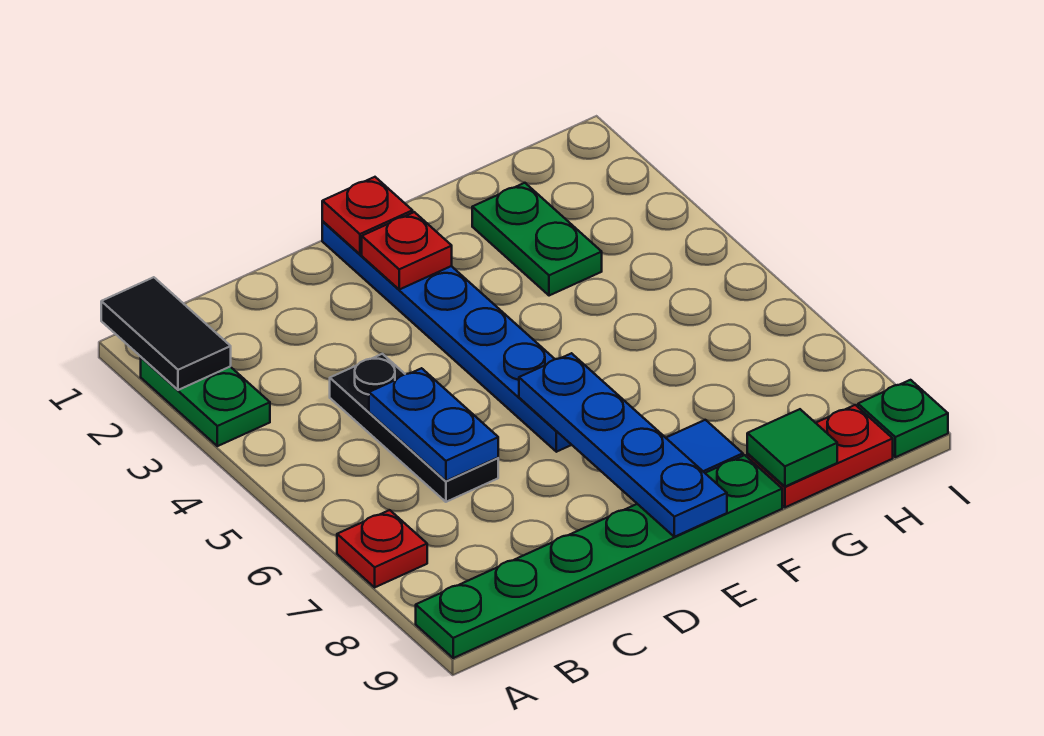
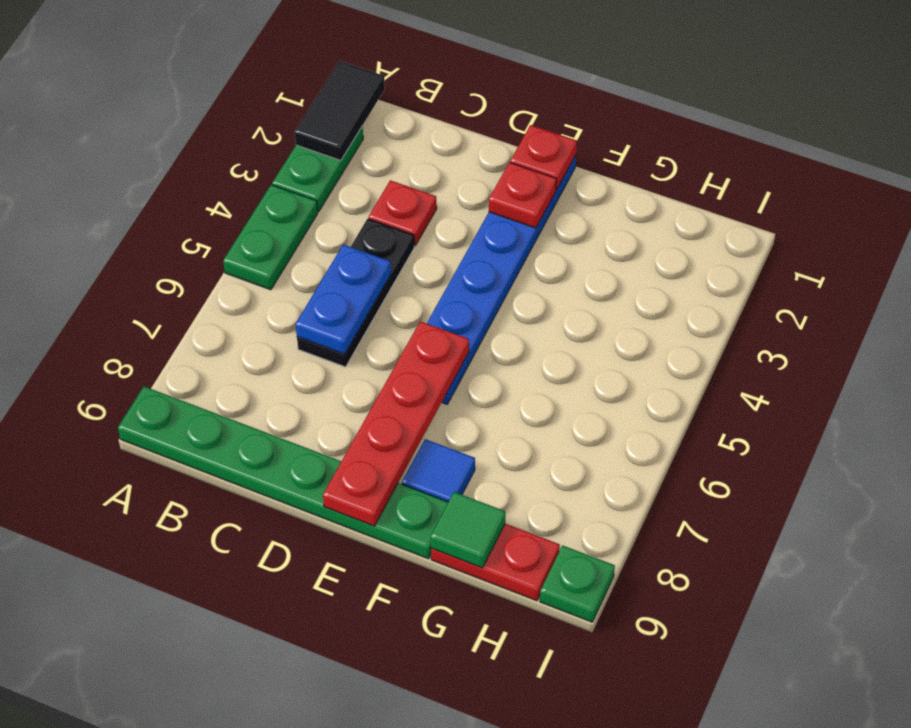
red plate A7 level 1 -> red plate C3 level 1
blue plate E6:E9 level 2 -> red plate E6:E9 level 2
green plate G2:G3 level 1 -> green plate A4:A5 level 1

